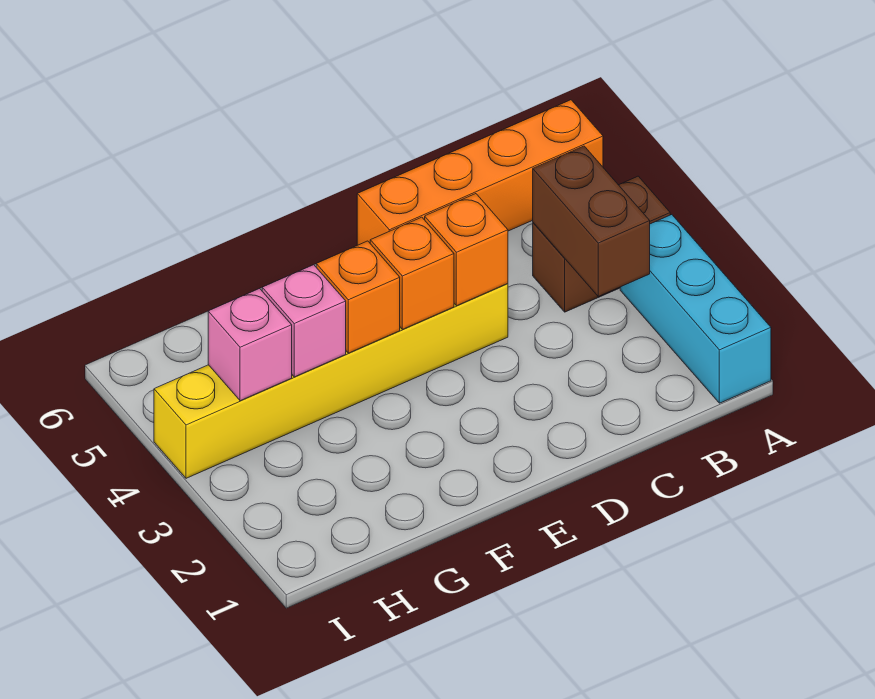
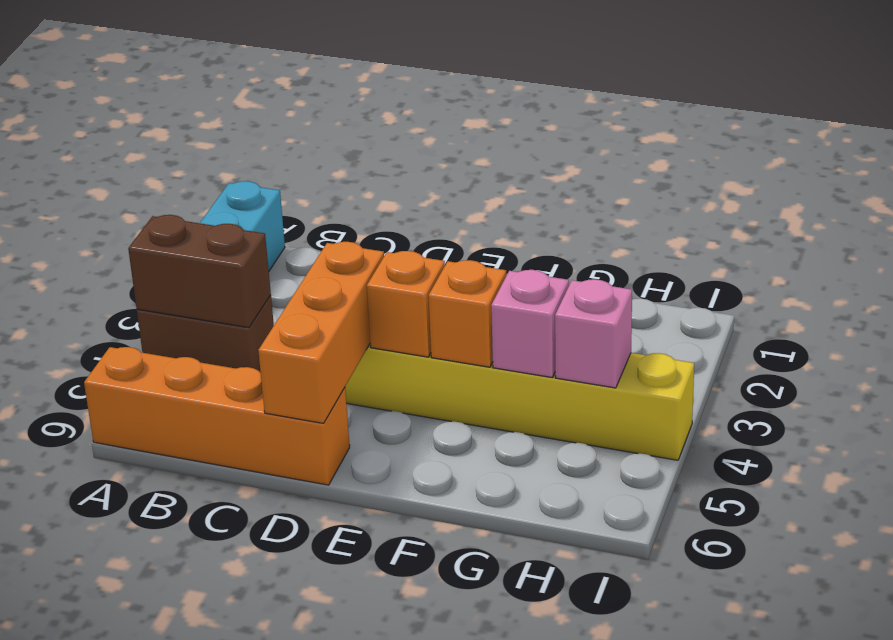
brown brick B3:B4 level 2 -> brown brick A4:B4 level 2
orange brick D4 level 2 -> orange brick D4:D6 level 2

